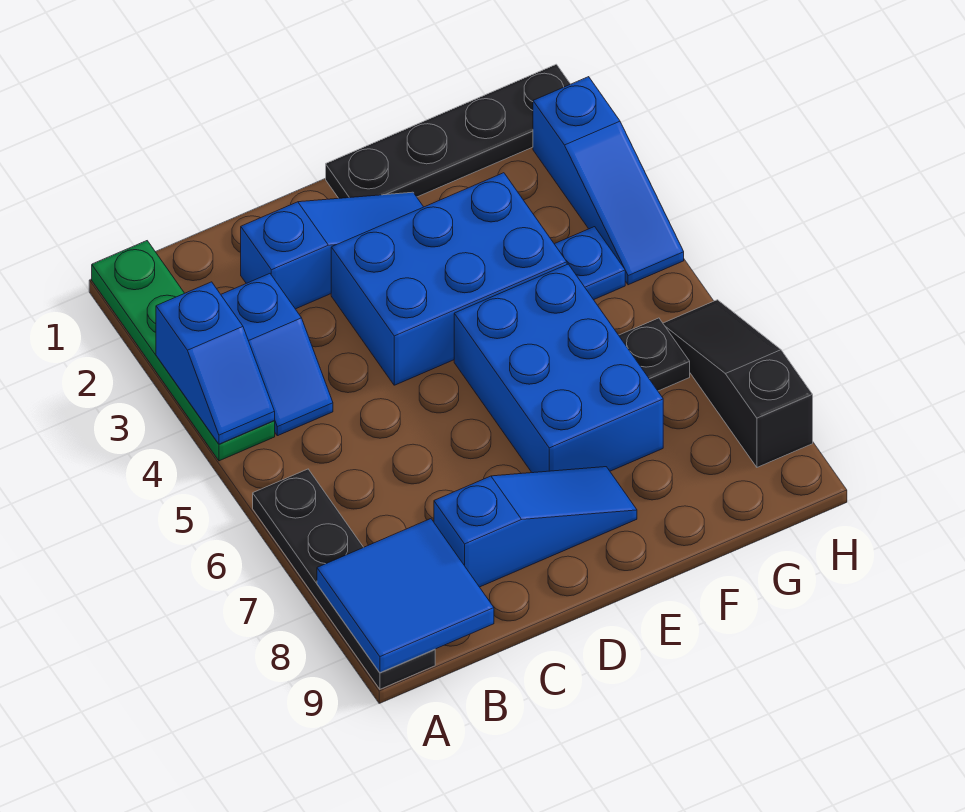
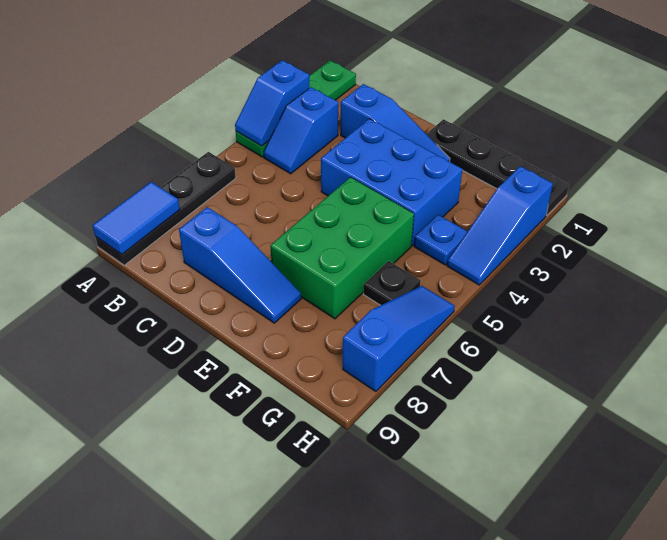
blue tile A8:B9 level 2 -> blue tile A8:A9 level 2
blue brick E5:F7 level 1 -> green brick E5:F7 level 1
black slope H6:H8 level 1 top 8 -> blue slope H6:H8 level 1 top 8

